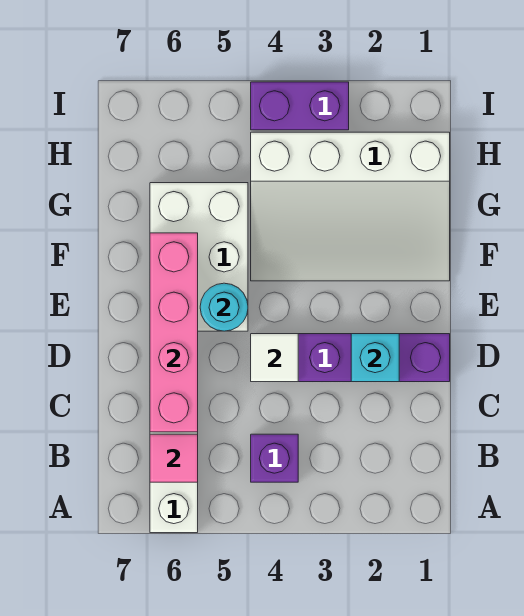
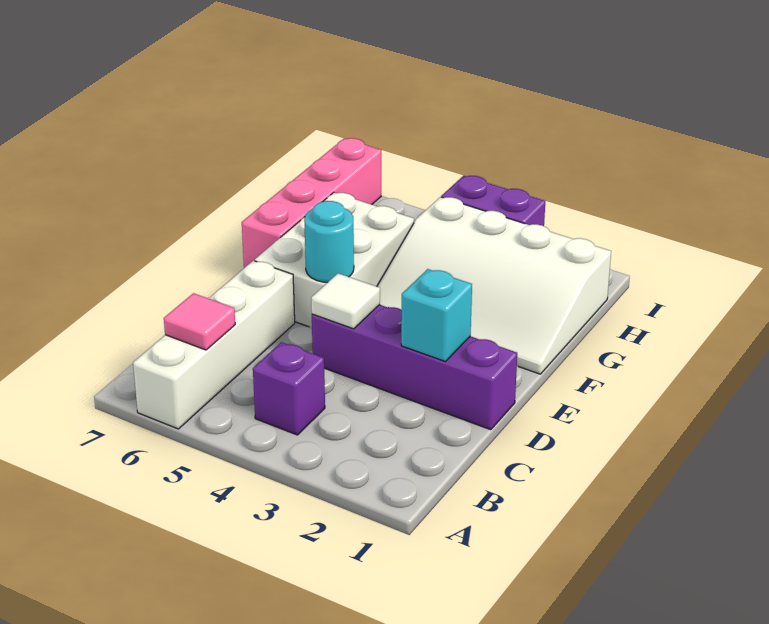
pink brick C6:F6 level 2 -> pink brick F7:I7 level 1

